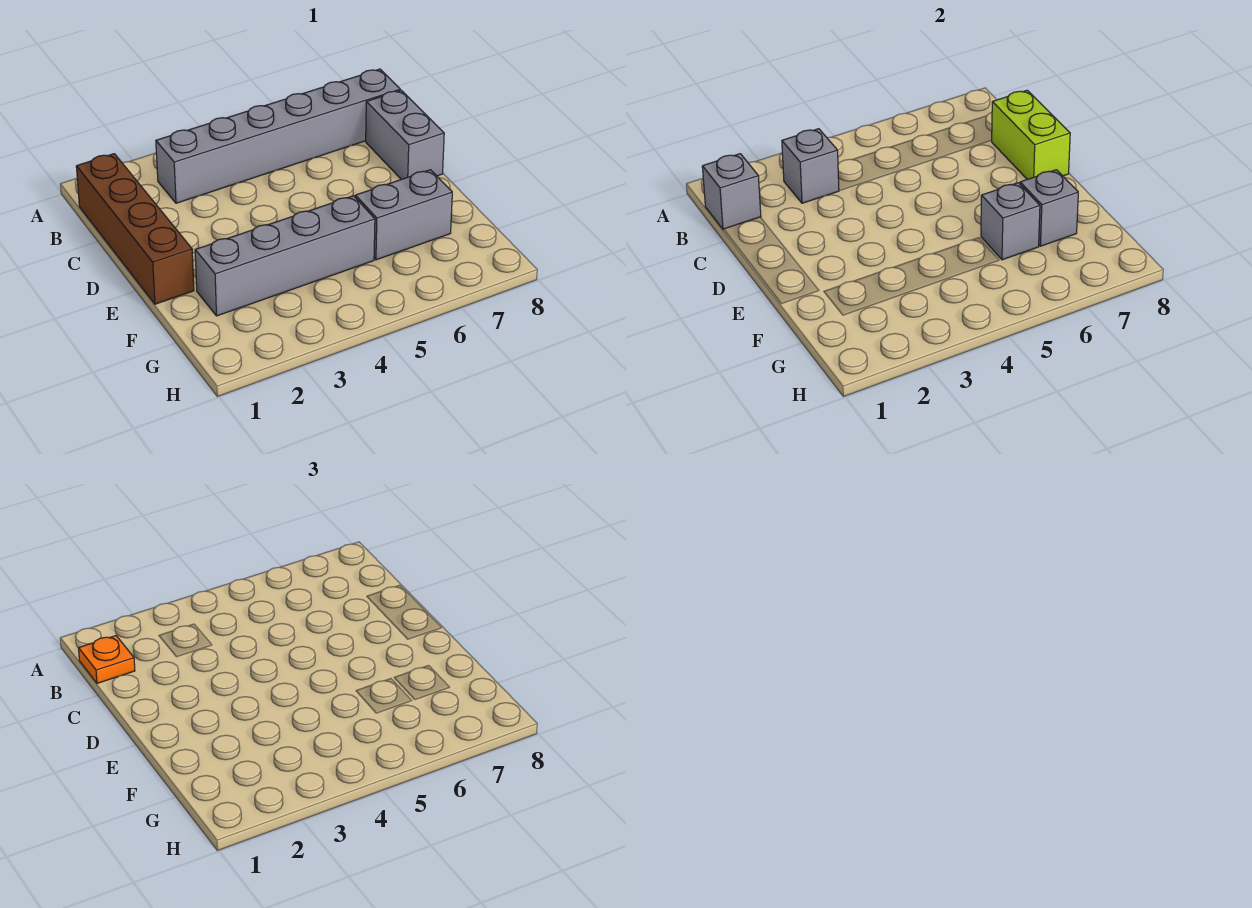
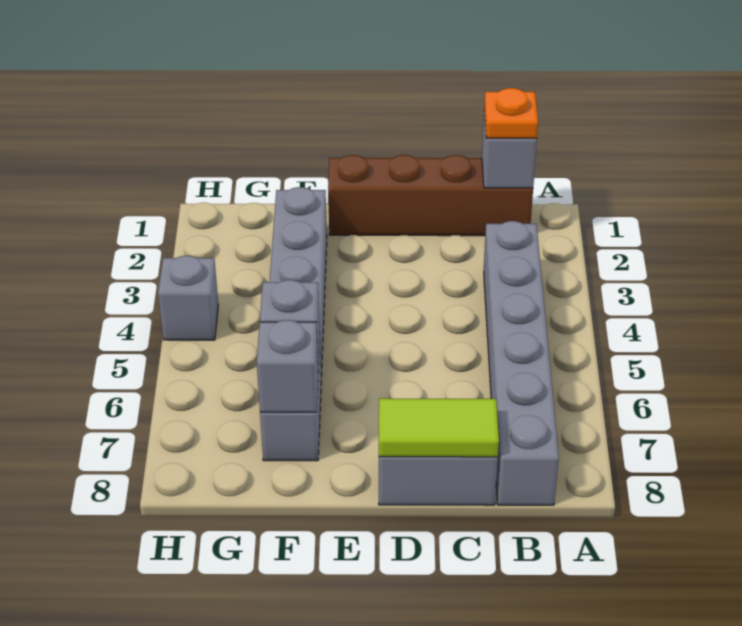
grey brick B3 level 2 -> grey brick H4 level 1
lime brick C8:D8 level 2 -> lime tile C8:D8 level 2

